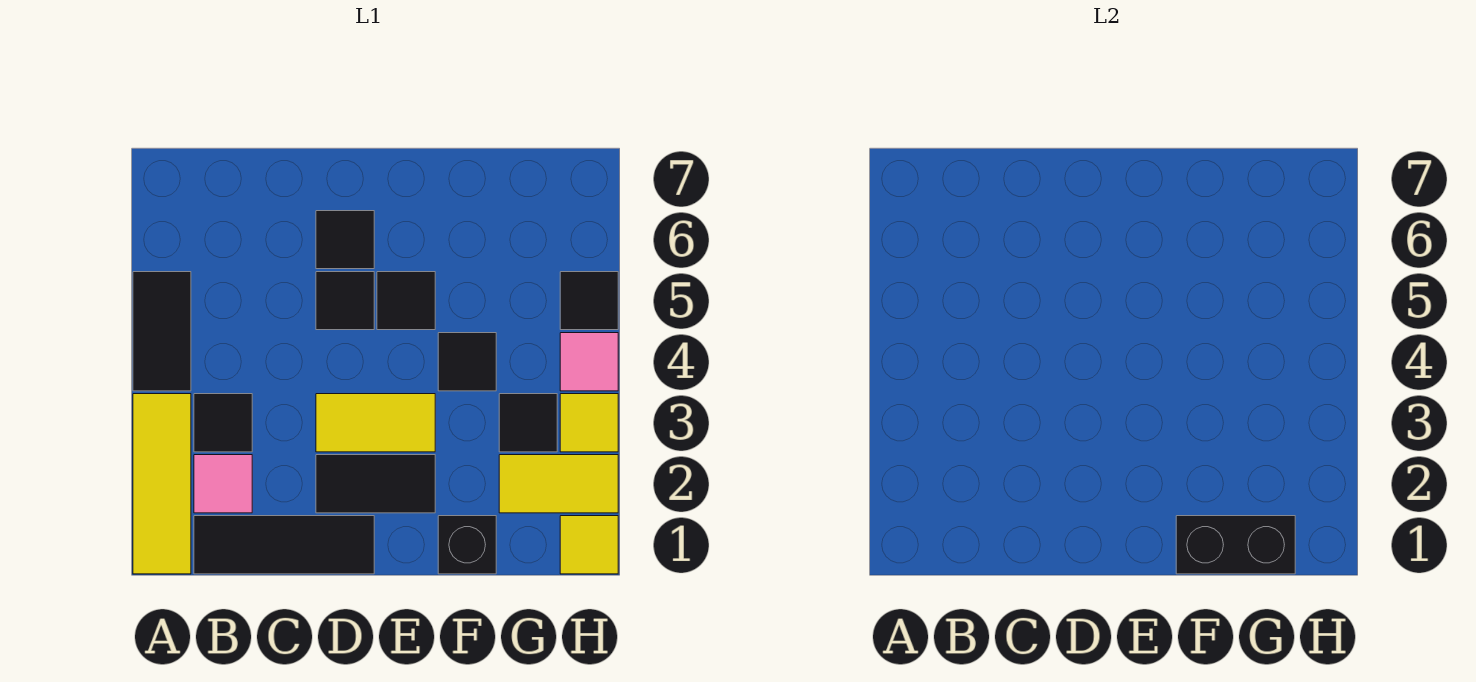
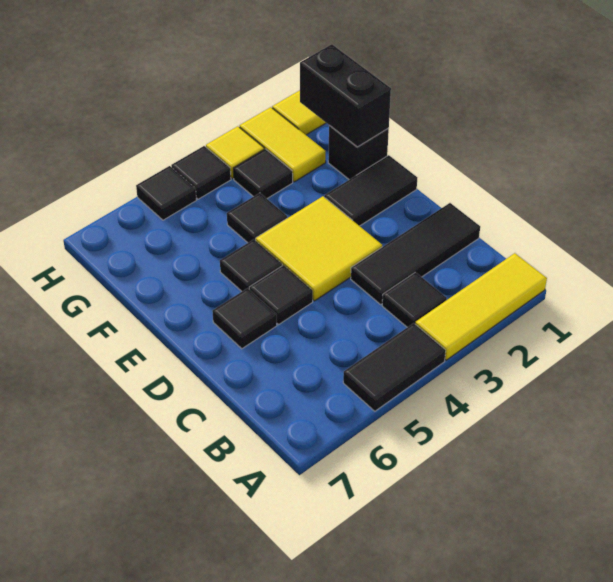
black tile B1:D1 level 1 -> black tile C1:C3 level 1
pink tile B2 level 1 -> none
black tile D2:E2 level 1 -> black tile E1:E2 level 1
yellow tile D3:E3 level 1 -> yellow tile D3:E4 level 1
pink tile H4 level 1 -> black tile H4 level 1

